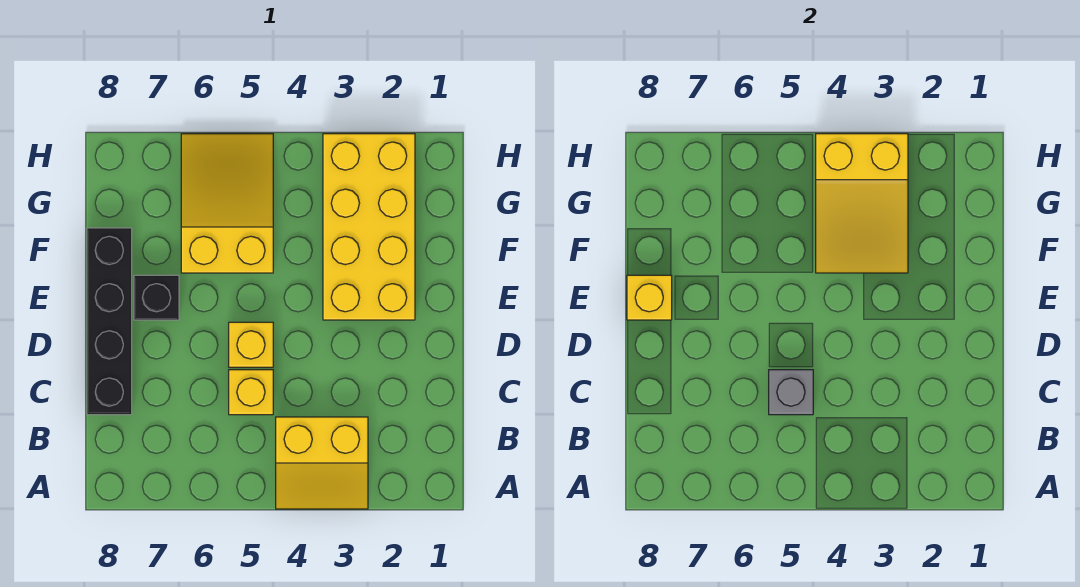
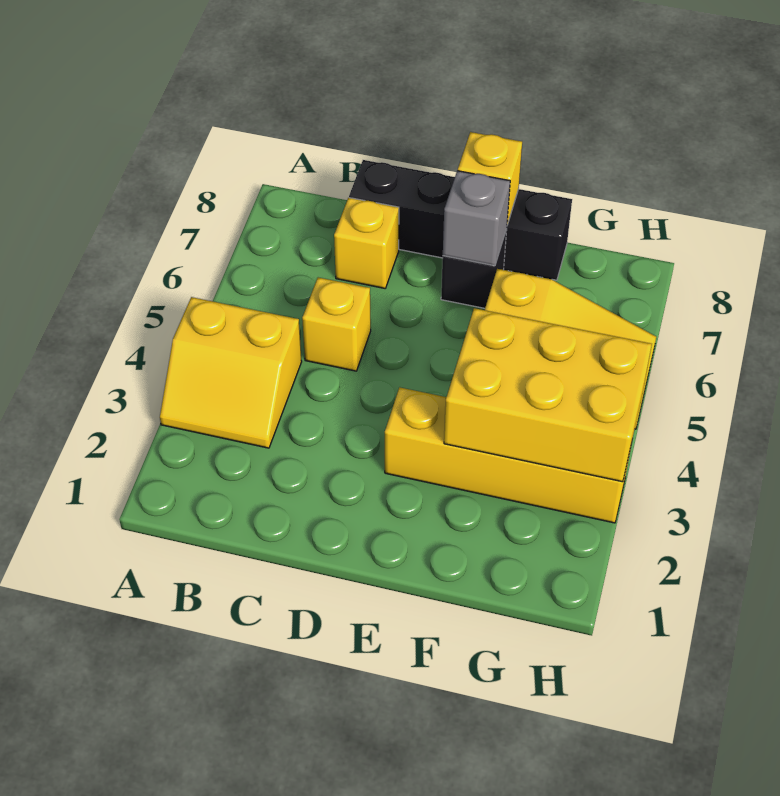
yellow slope A3:B4 level 1 top B -> yellow slope A3:B4 level 1 top 4
grey brick C5 level 2 -> grey brick E7 level 2
yellow brick D5 level 1 -> yellow brick C7 level 1
yellow brick E2:H3 level 1 -> yellow brick E3:H3 level 1
yellow slope F3:H4 level 2 top H -> yellow brick F3:H4 level 2

